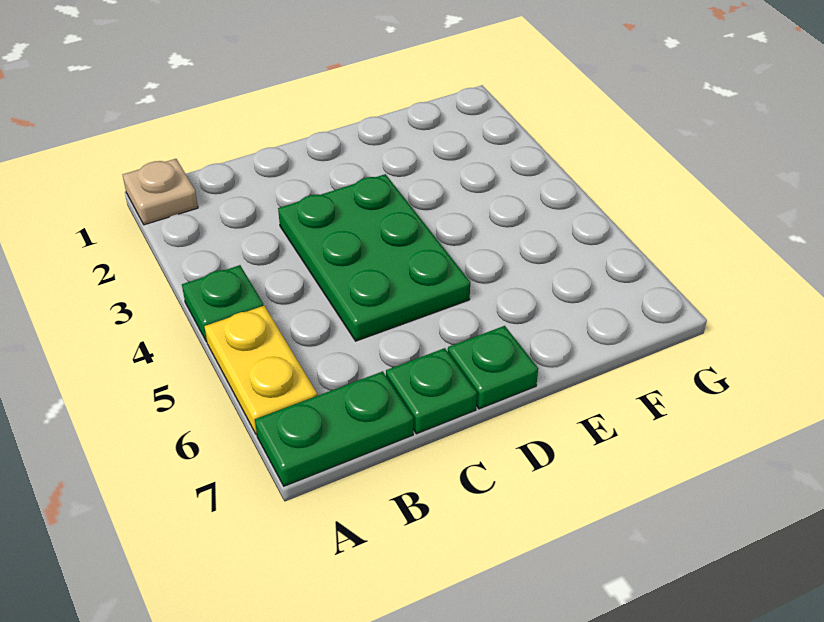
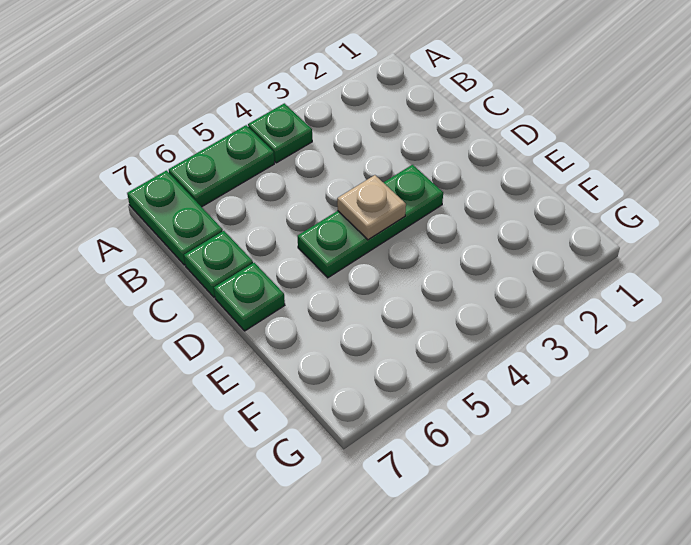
tan plate A1 level 1 -> tan plate D4 level 2
yellow plate A5:A6 level 1 -> green plate A5:A6 level 1
green plate C3:D5 level 1 -> green plate D3:D5 level 1

